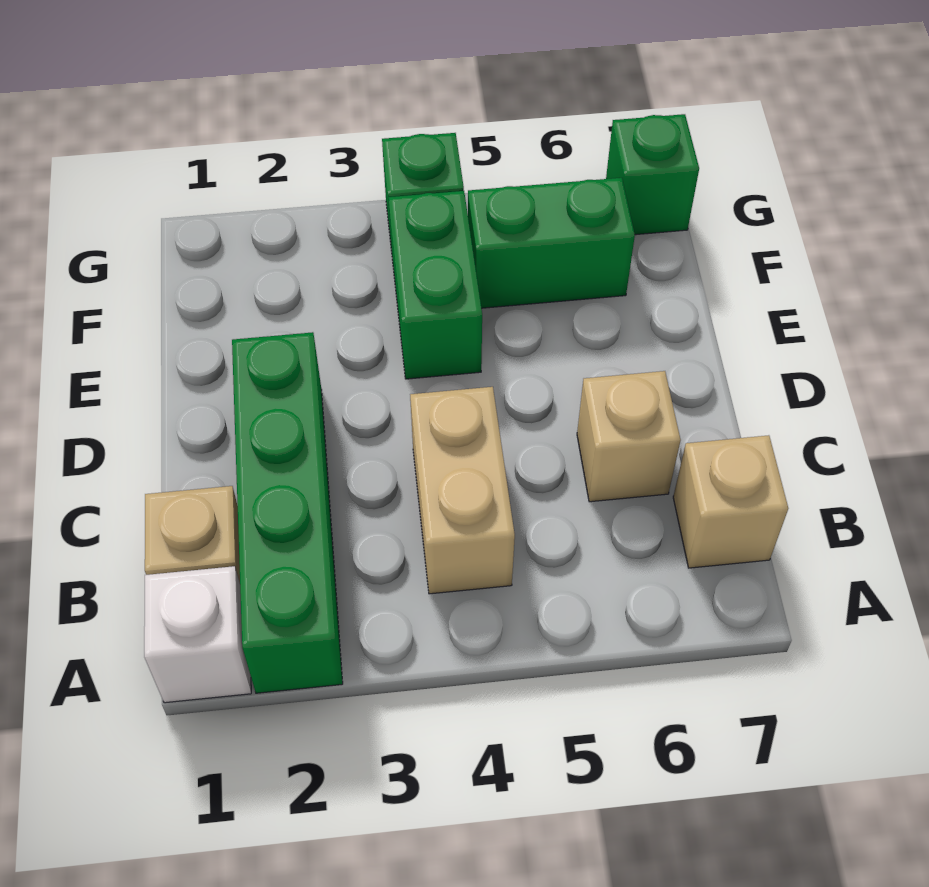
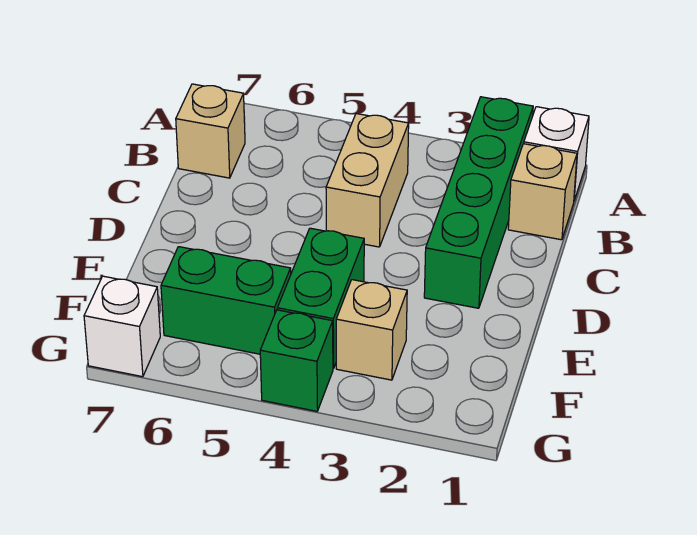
tan brick C6 level 1 -> tan brick F3 level 1
green brick G7 level 1 -> white brick G7 level 1

